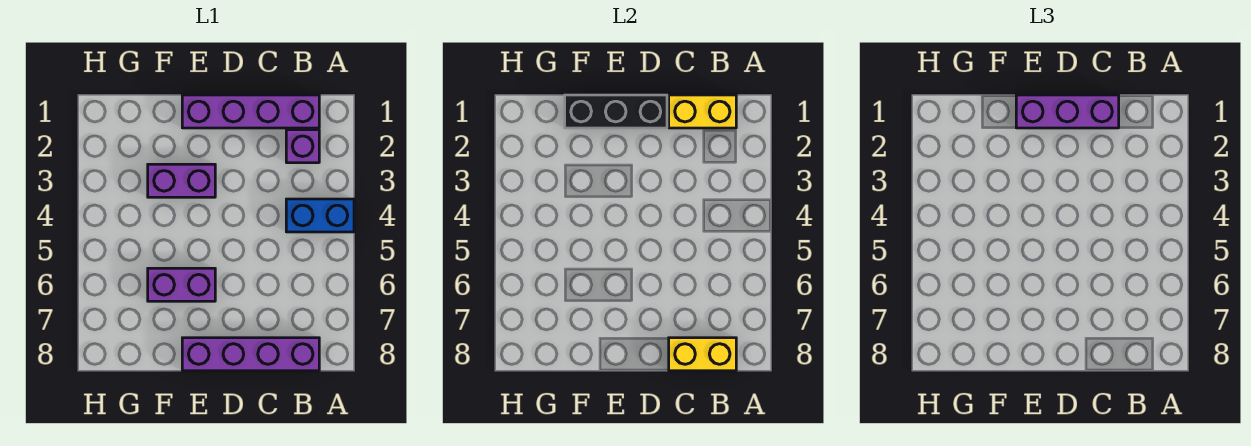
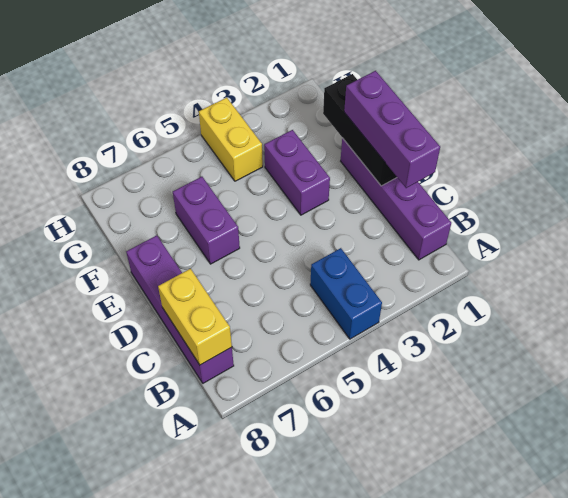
yellow brick B1:C1 level 2 -> yellow brick G4:H4 level 1
purple brick B2 level 1 -> none

